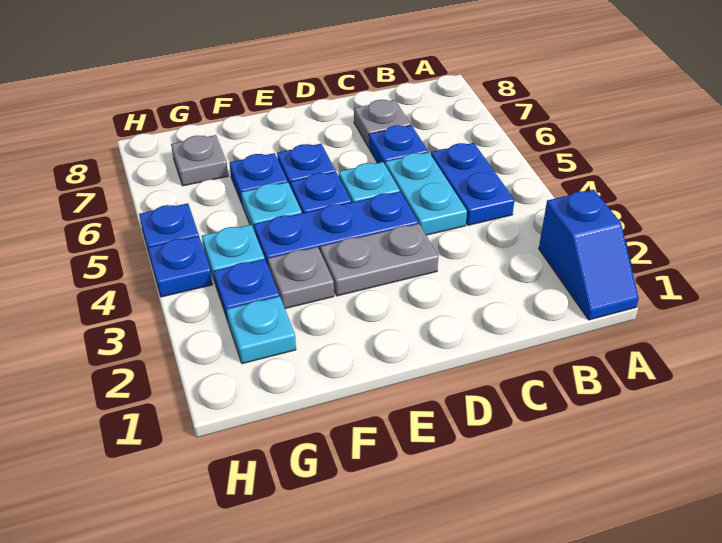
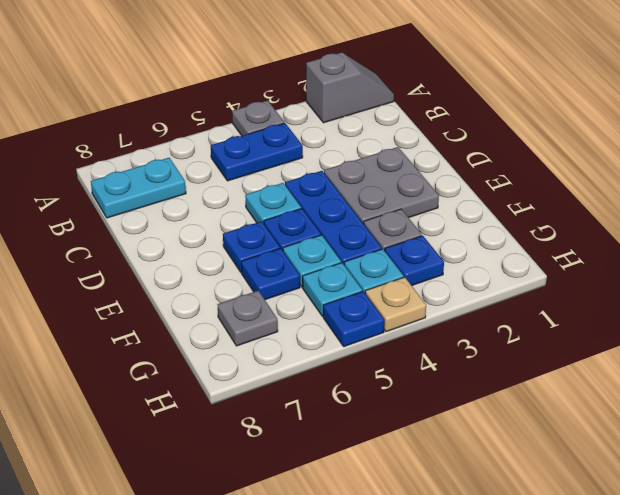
blue slope A1:A2 level 1 top 2 -> grey slope A1:A2 level 1 top 2
cyan plate C4:C5 level 1 -> cyan plate B7:B8 level 1
blue plate C6 level 1 -> none
grey plate C7 level 1 -> grey plate A4 level 1
grey plate D3:E3 level 1 -> grey plate D2:E3 level 1
cyan plate G2 level 1 -> cyan plate G5 level 1
blue plate H4 level 1 -> tan plate H4 level 1

